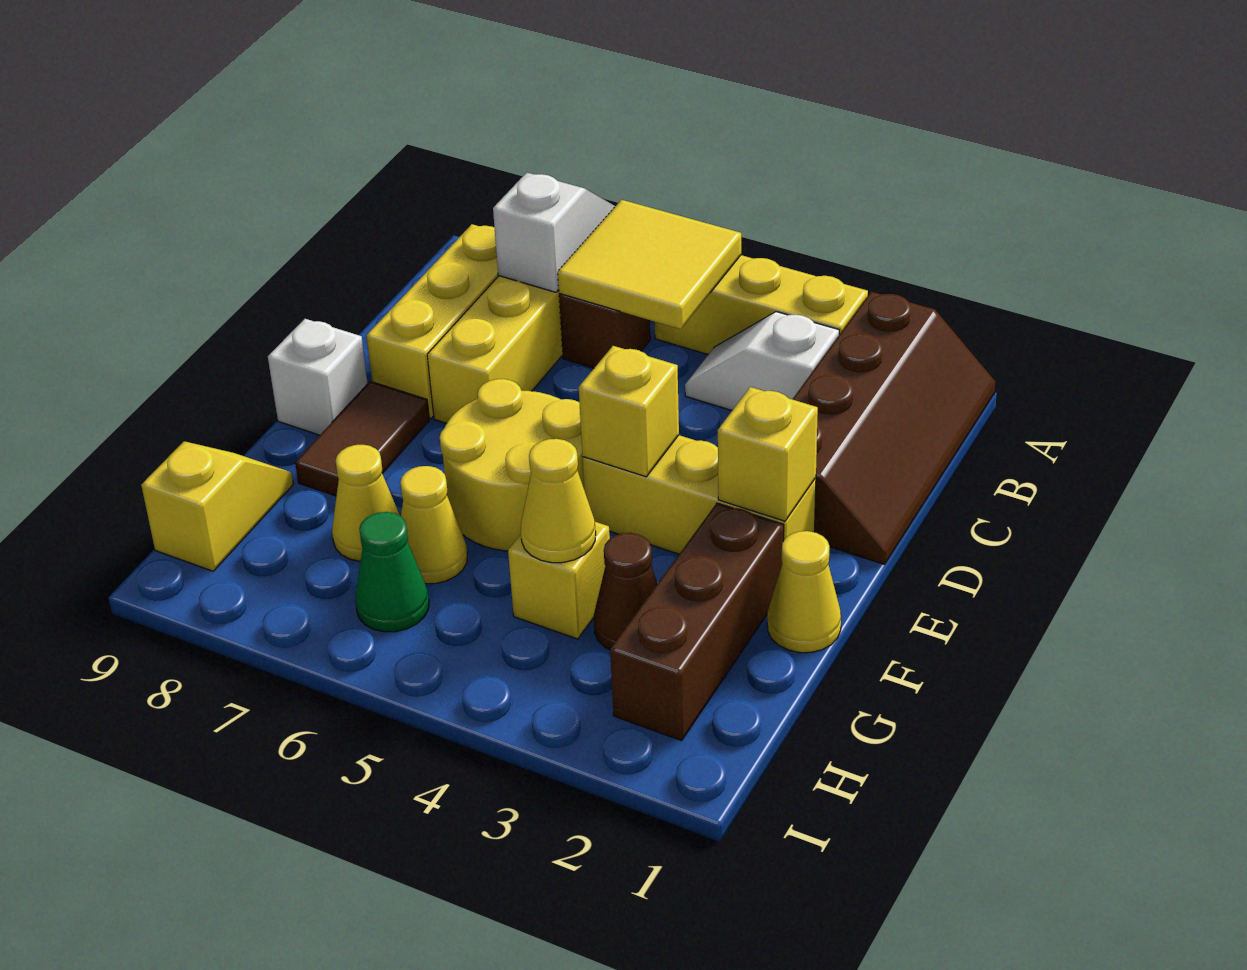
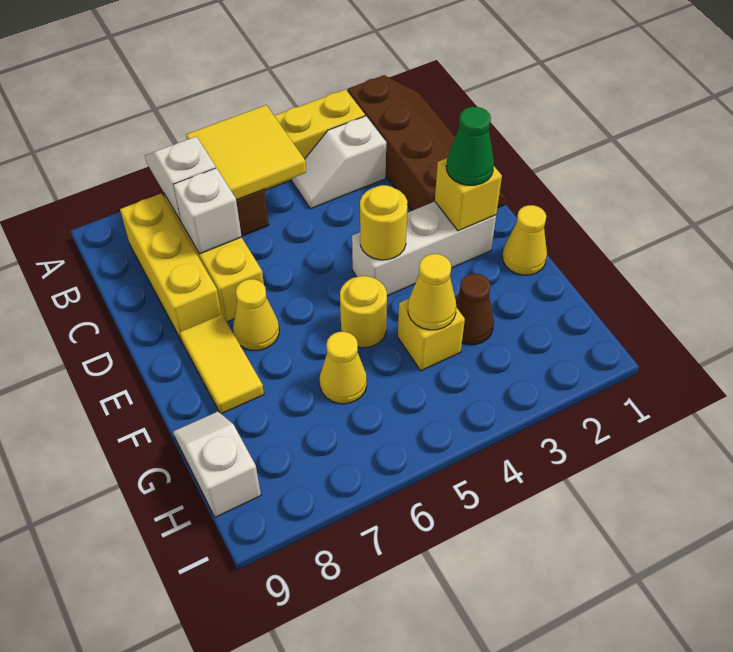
yellow brick E2:E4 level 1 -> white brick E2:E4 level 1
yellow brick E4 level 2 -> yellow round brick E4 level 2
yellow round brick E5:F6 level 1 -> yellow round brick F5 level 1
brown tile E8:F8 level 1 -> yellow tile E8:F8 level 1
white brick E9 level 1 -> white brick C7 level 2
brown brick F2:H2 level 1 -> none
yellow cone G7 level 1 -> yellow cone E7 level 1
yellow slope G9:H9 level 1 top H -> white slope G9:H9 level 1 top H
green cone H6 level 1 -> green cone E2 level 3

